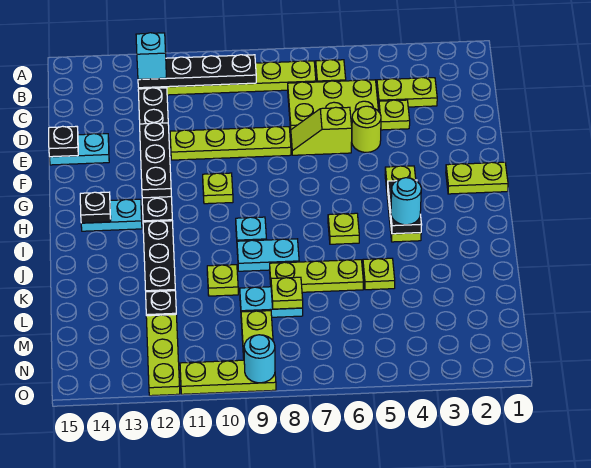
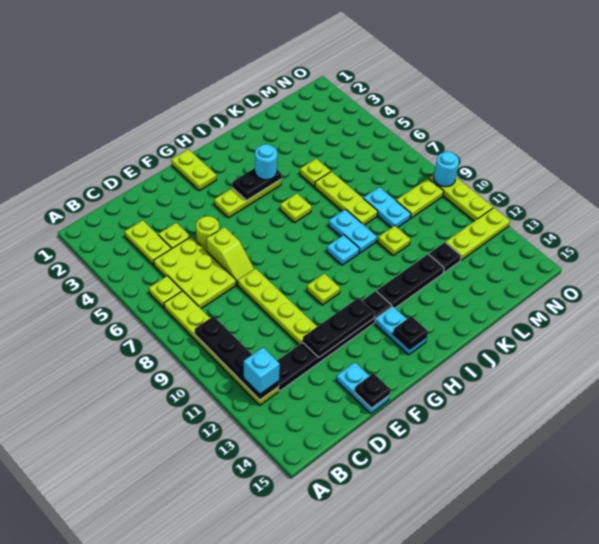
lime plate L8 level 2 -> none

